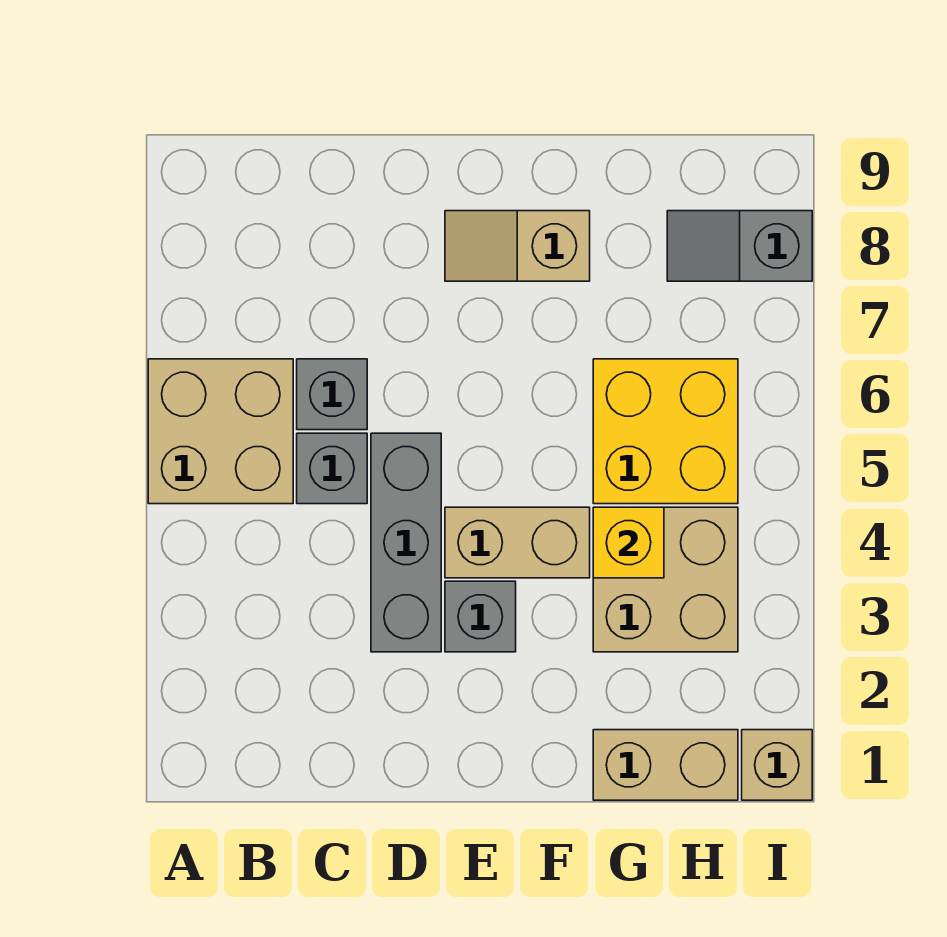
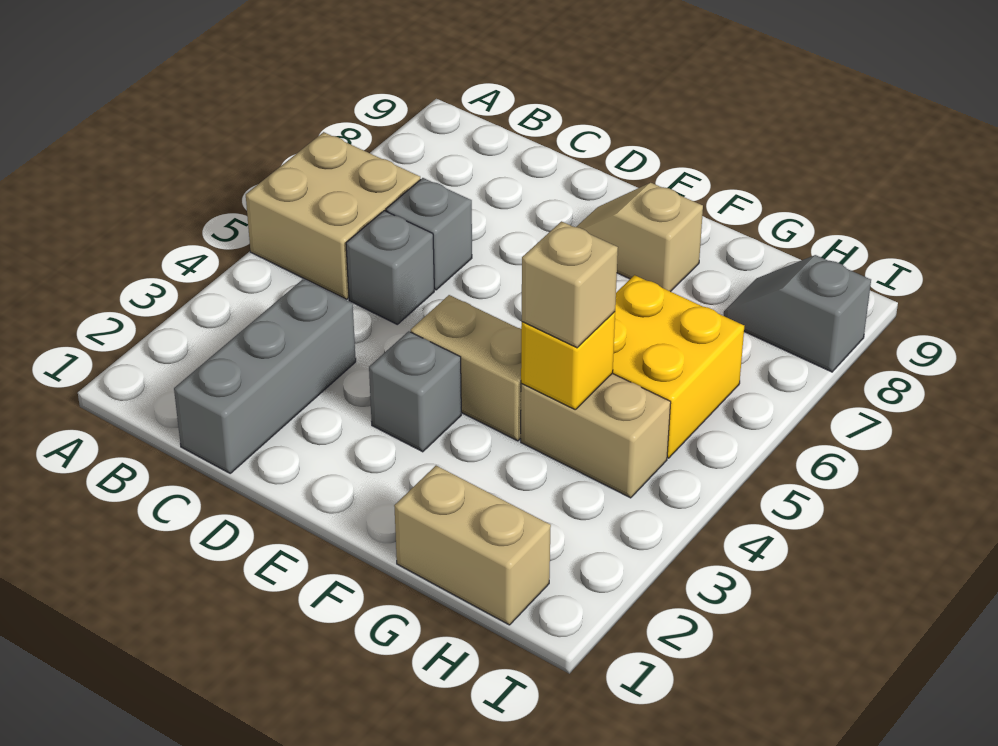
grey brick D3:D5 level 1 -> grey brick C1:C3 level 1
tan brick G3:H4 level 1 -> tan brick G4:H4 level 1
tan brick I1 level 1 -> tan brick G4 level 3

